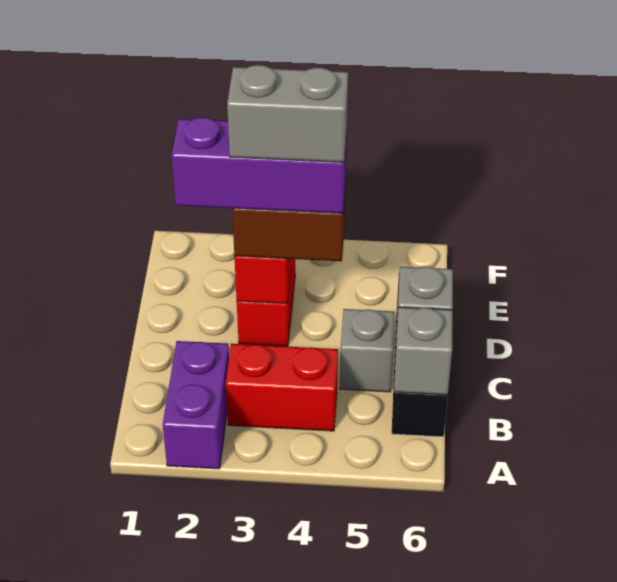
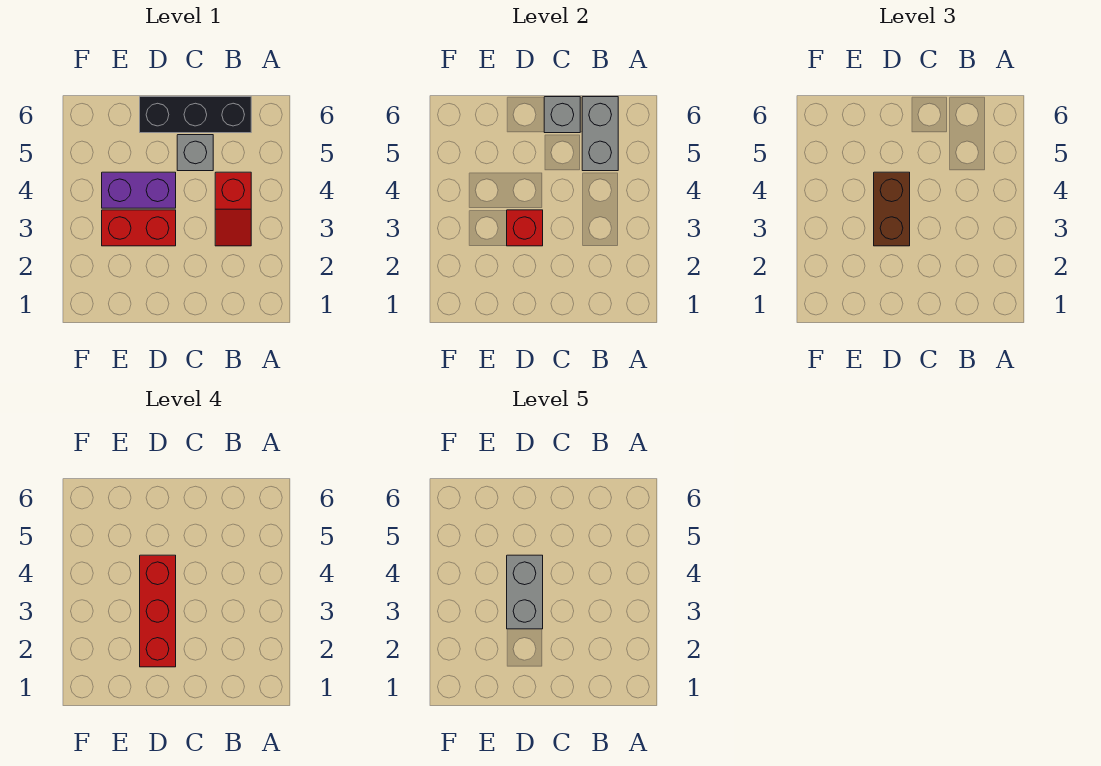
purple brick A2:B2 level 1 -> purple brick D4:E4 level 1
red brick B3:B4 level 1 -> red slope B3:B4 level 1 top 4
grey brick B6 level 2 -> grey brick B5:B6 level 2
purple brick D2:D4 level 4 -> red brick D2:D4 level 4

